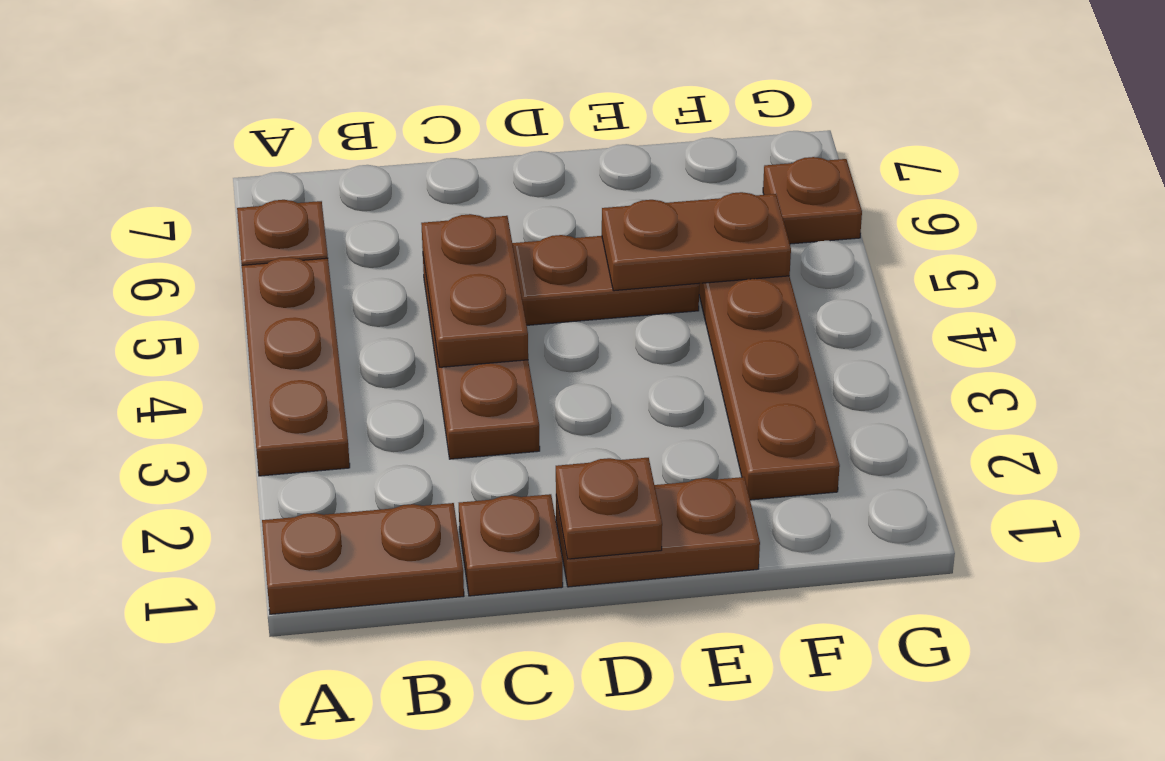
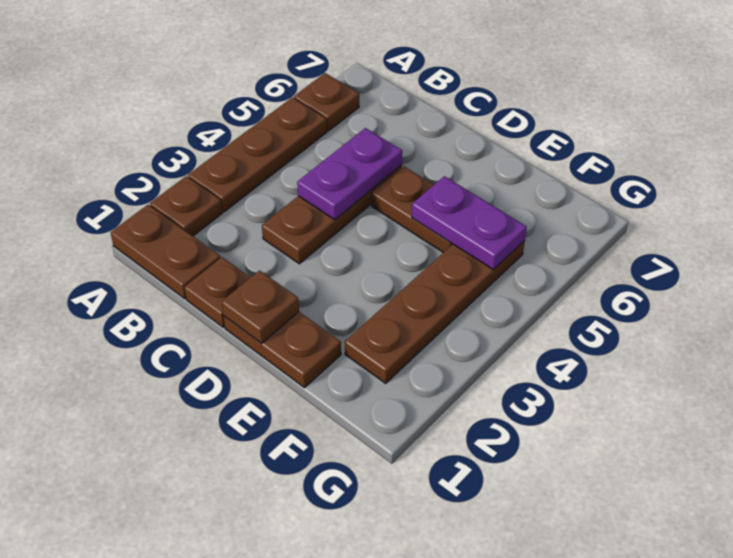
brown plate C4:C5 level 2 -> purple plate C4:C5 level 2
brown plate E5:F5 level 2 -> purple plate E5:F5 level 2
brown plate G6 level 1 -> brown plate A2 level 1

